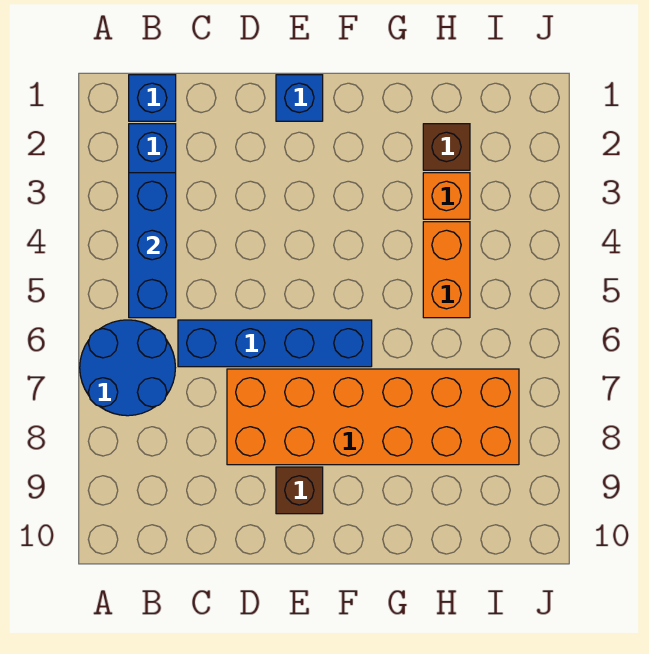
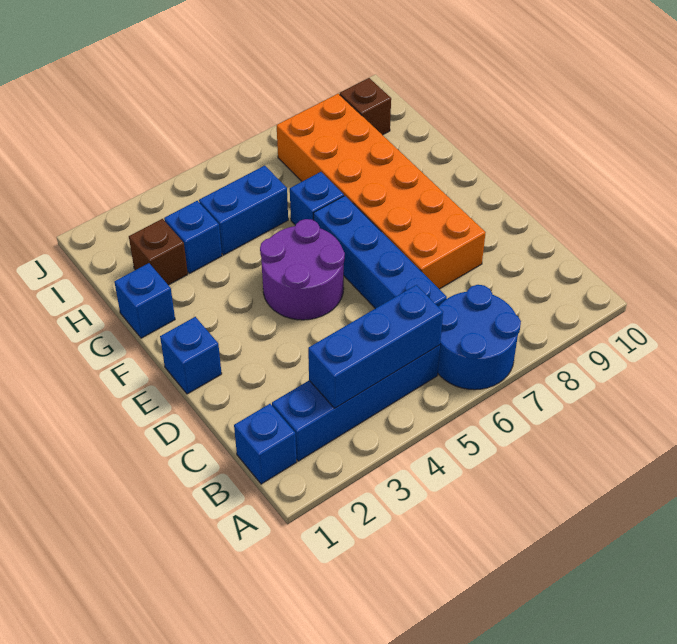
none -> purple round brick E4:F5 level 1
brown brick E9 level 1 -> brown brick I9 level 1
none -> blue brick G1 level 1
none -> blue brick G6 level 1
orange brick H3 level 1 -> blue brick H3 level 1
orange brick H4:H5 level 1 -> blue brick H4:H5 level 1

